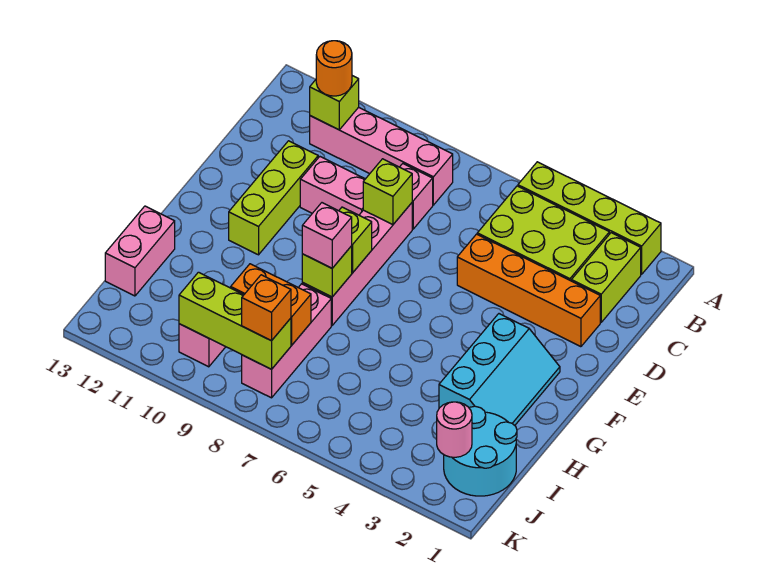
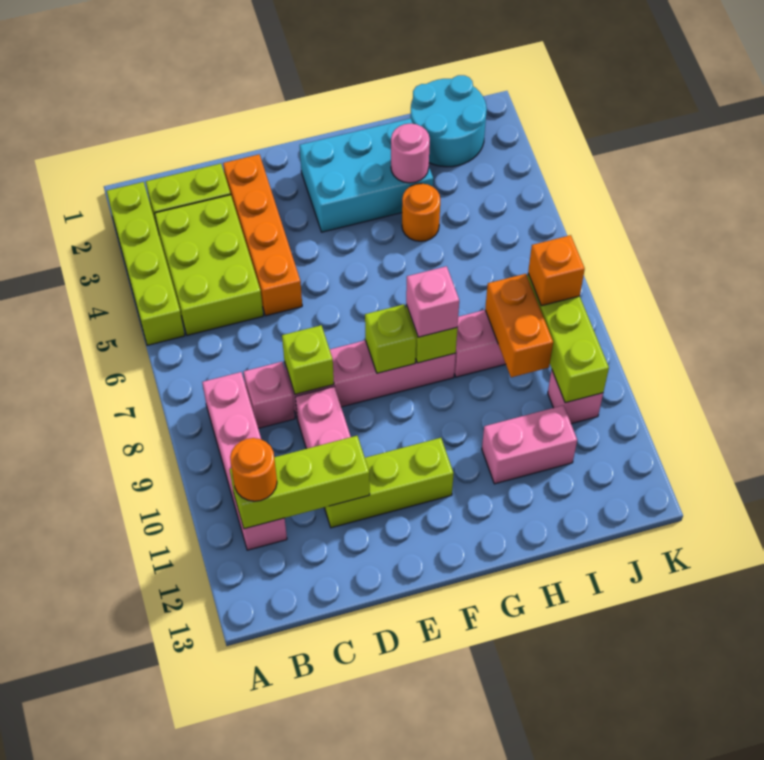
lime brick B11 level 2 -> lime brick B11:D11 level 2
cyan slope F2:H3 level 1 top 3 -> cyan brick F2:H3 level 1
none -> orange round brick H4 level 1
pink brick H13:I13 level 1 -> pink brick H11:I11 level 1
pink round brick J2 level 2 -> pink round brick H3 level 2

